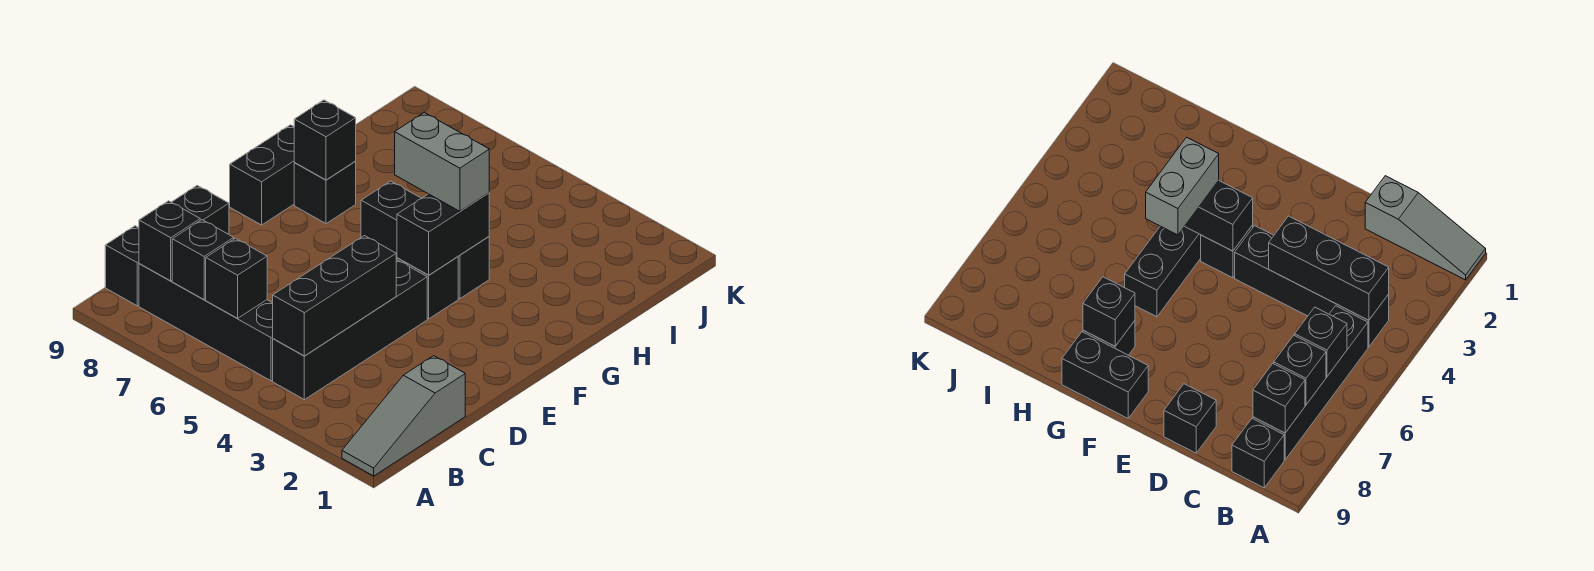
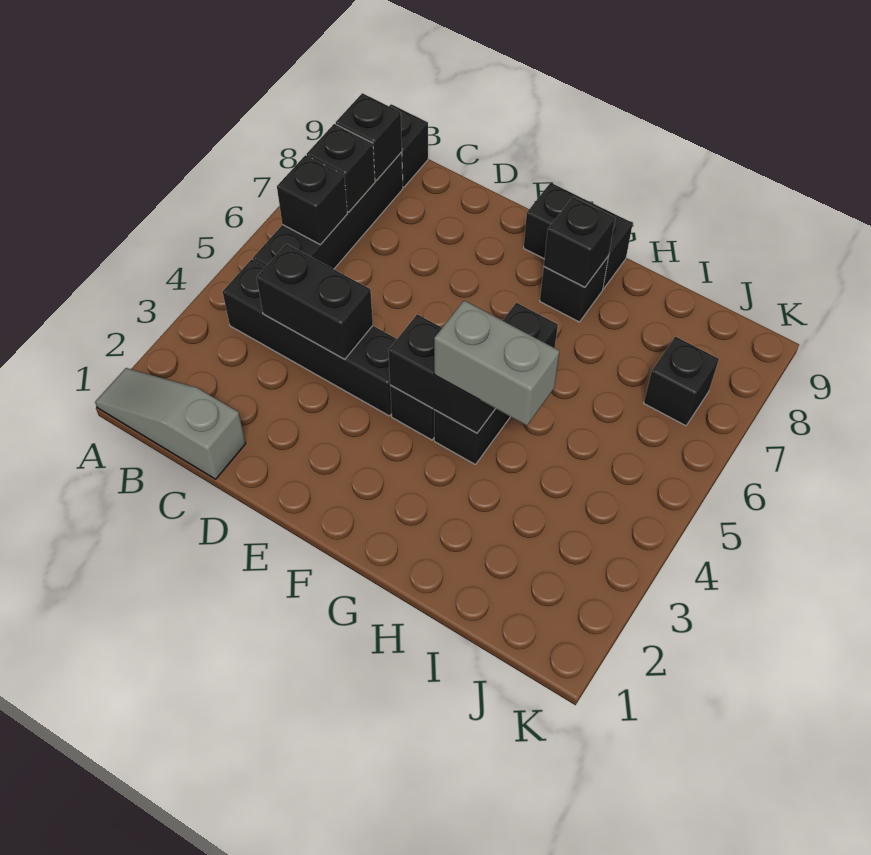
black brick B4:D4 level 2 -> black brick C4:D4 level 2
black brick D9 level 1 -> black brick J7 level 1
grey brick G4:G5 level 3 -> grey brick G4:H4 level 3

